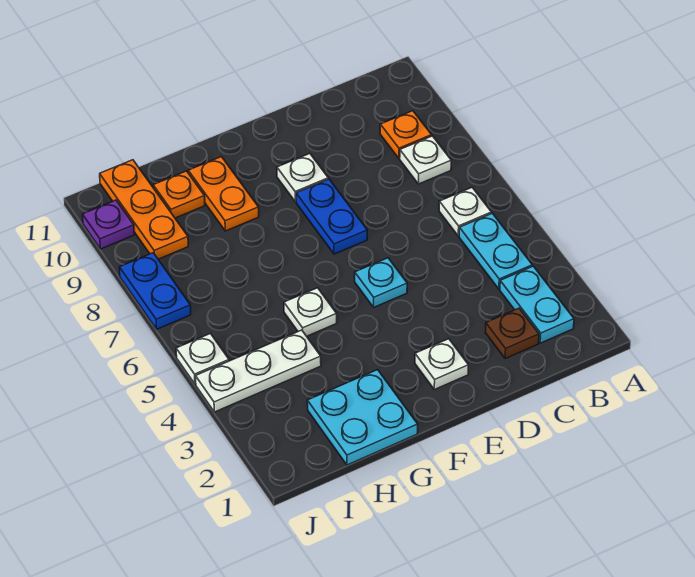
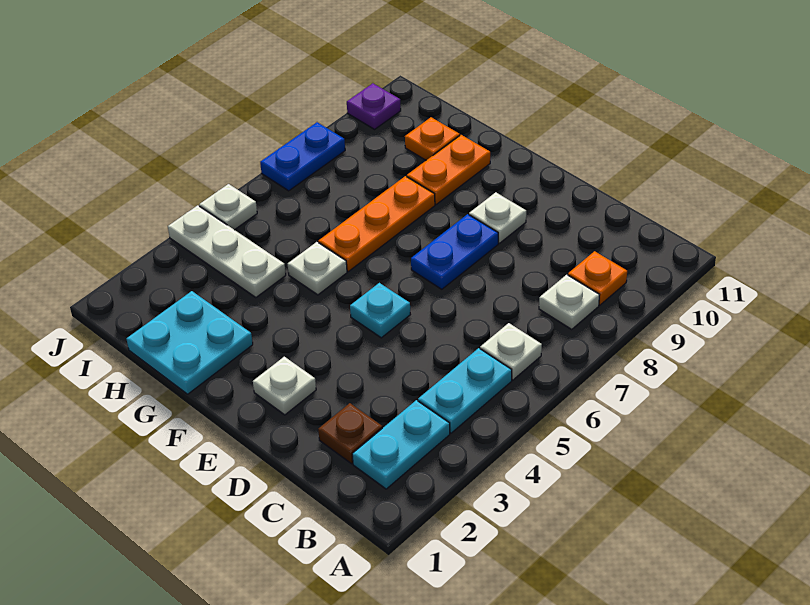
orange plate I9:I11 level 1 -> orange plate G6:G8 level 1

